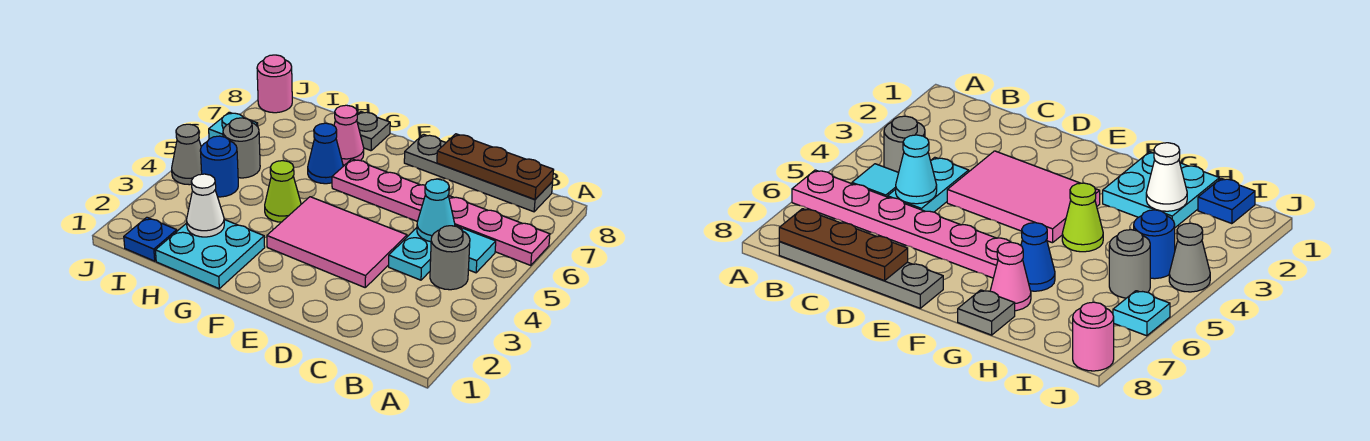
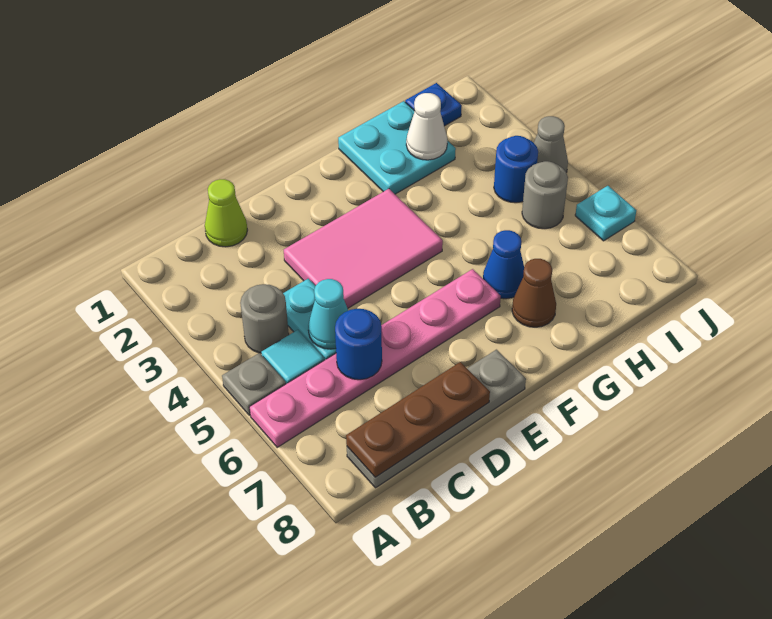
none -> blue round brick C6 level 2
lime cone G4 level 1 -> lime cone C1 level 1
pink cone G7 level 1 -> brown cone G7 level 1
grey plate G8 level 1 -> grey plate A5 level 1
pink round brick J8 level 1 -> none

